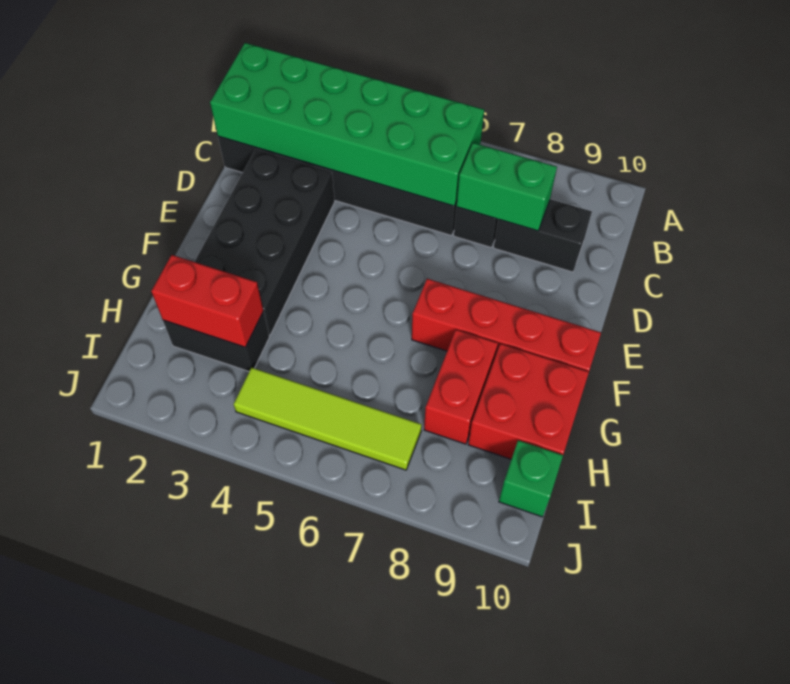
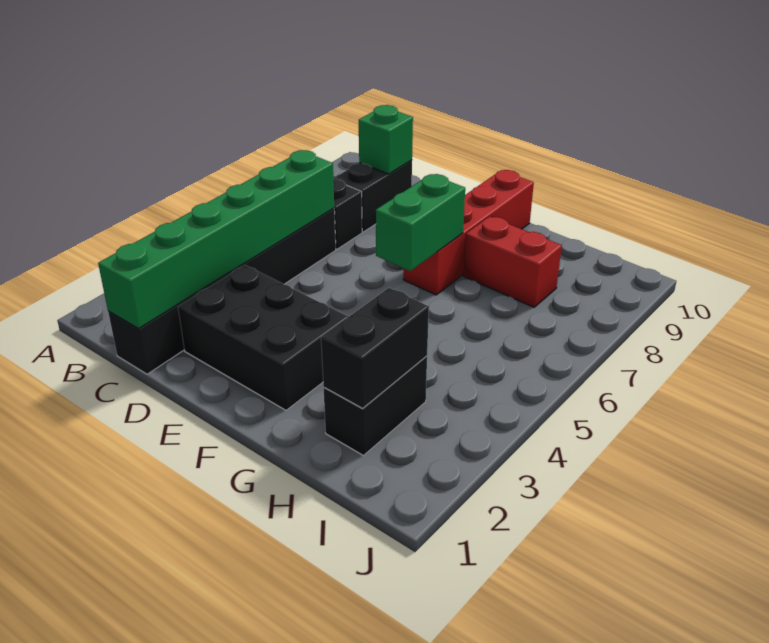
green brick B1:C6 level 2 -> green brick C1:C6 level 2
green brick C7:C8 level 2 -> green brick F6:F7 level 2
black brick D2:G3 level 1 -> black brick D2:F3 level 1
red brick G9:H10 level 1 -> none
red brick H2:H3 level 2 -> black brick H2:H3 level 2
lime tile I4:I7 level 1 -> none
green brick I10 level 1 -> green brick C9 level 2

